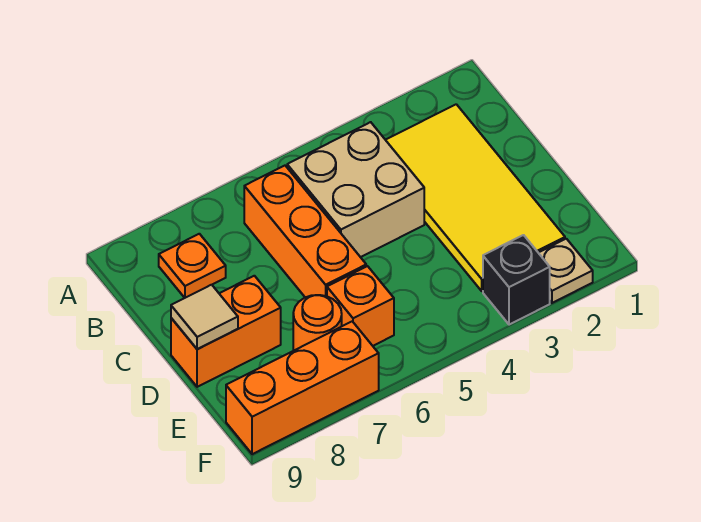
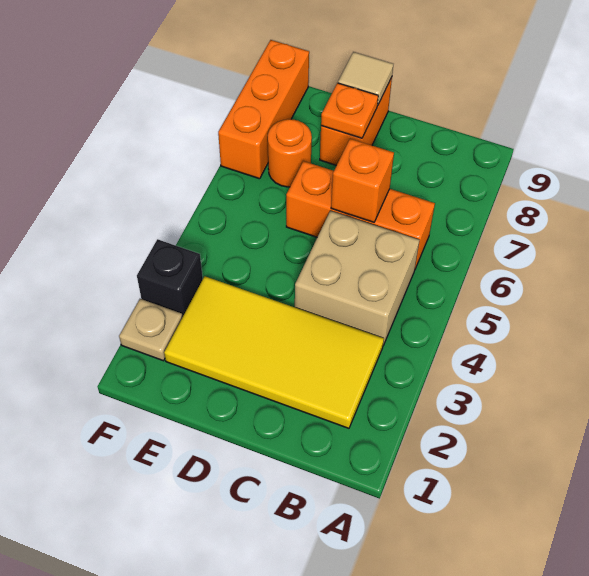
orange plate B8 level 1 -> orange plate D8 level 2
orange brick E6 level 1 -> orange brick C6 level 2

